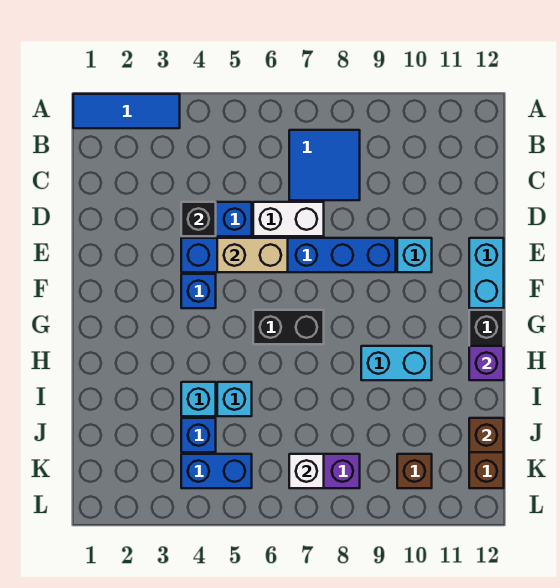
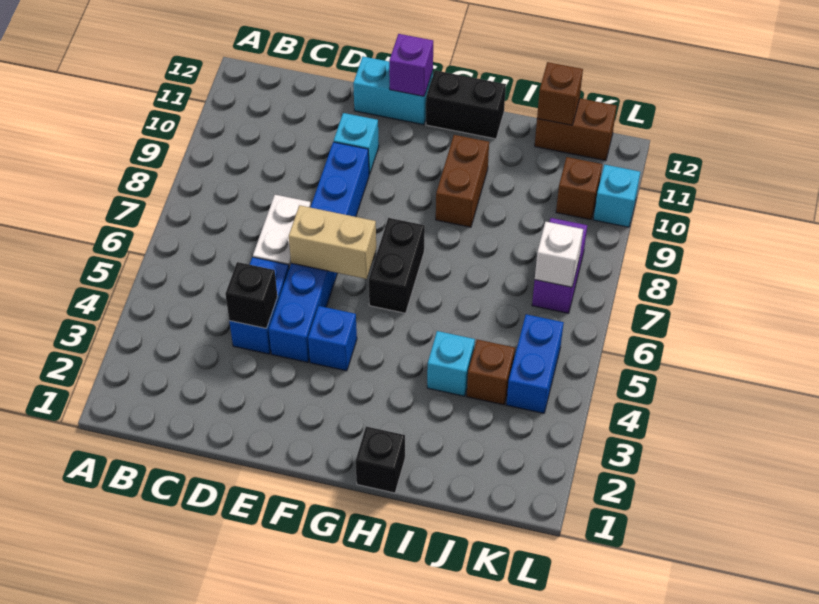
blue tile A1:A3 level 1 -> none
blue tile B7:C8 level 1 -> none
tan brick E5:E6 level 2 -> tan brick E6:F6 level 2
none -> black brick H1 level 1
cyan brick H9:H10 level 1 -> brown brick H9:H10 level 1
purple brick H12 level 2 -> purple brick F12 level 2
cyan brick I5 level 1 -> cyan brick L10 level 1
blue brick J4 level 1 -> brown brick J4 level 1

